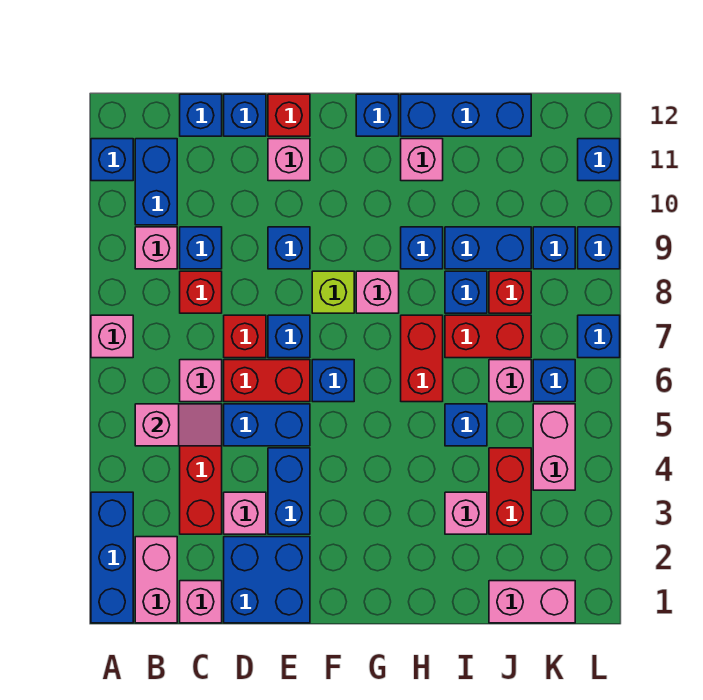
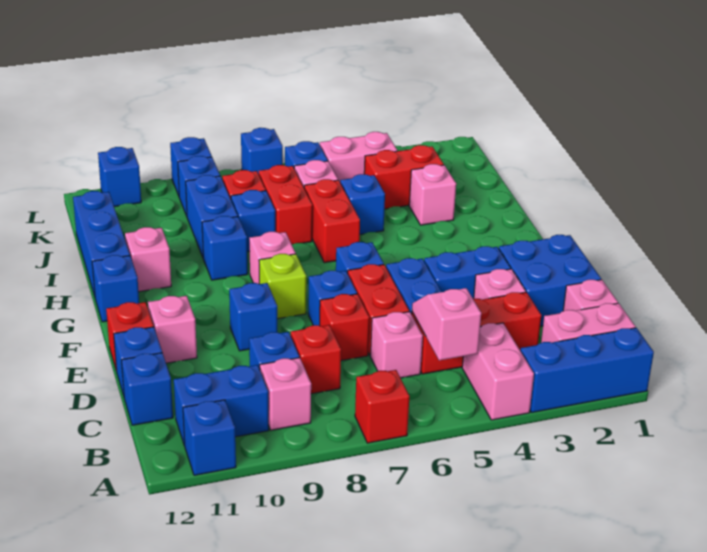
pink brick A7 level 1 -> red brick A7 level 1
red brick H6:H7 level 1 -> red brick H6:I6 level 1
pink brick J1:K1 level 1 -> pink brick A4:B4 level 1

